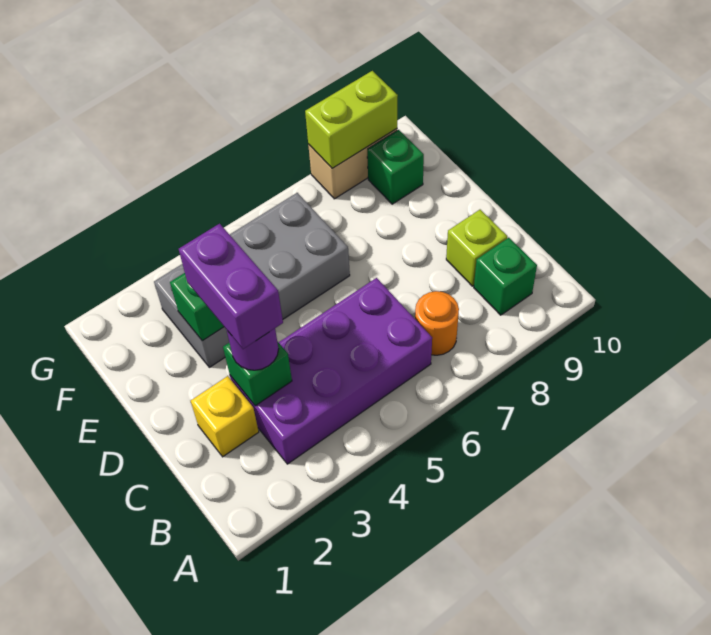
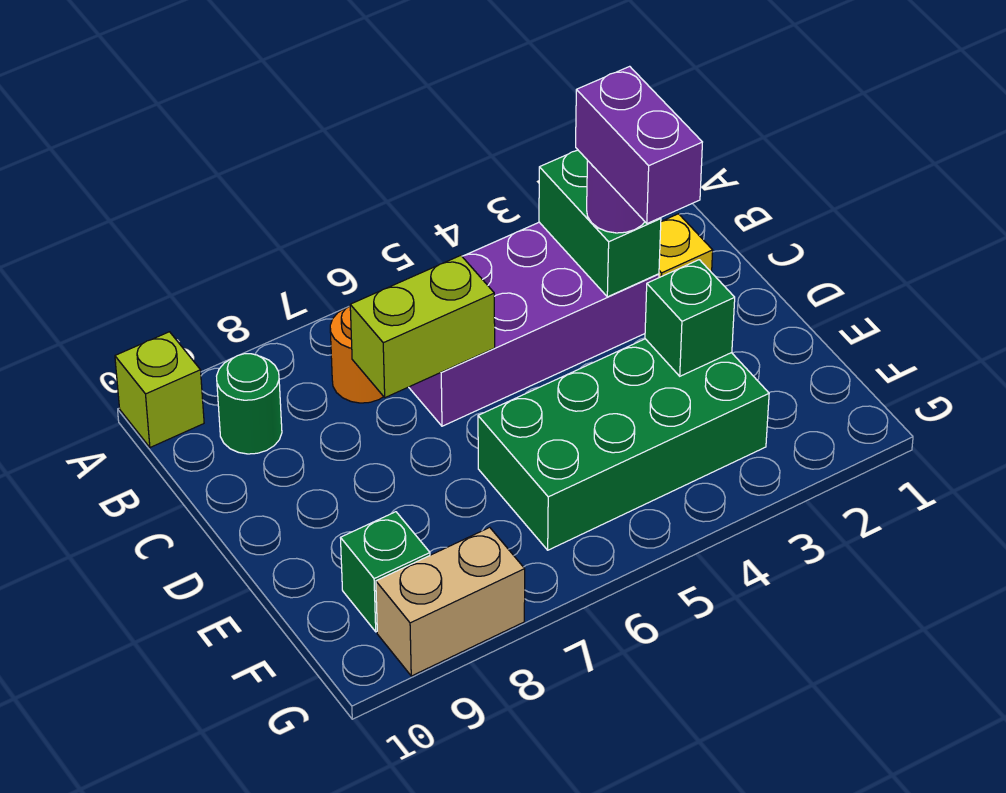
green brick B9 level 1 -> green round brick B9 level 1
green brick C3 level 2 -> green brick B3:C3 level 2
lime brick C9 level 1 -> lime brick A10 level 1
grey brick E3:F6 level 1 -> green brick E3:F6 level 1
lime brick G8:G9 level 2 -> lime brick C6:C7 level 2

